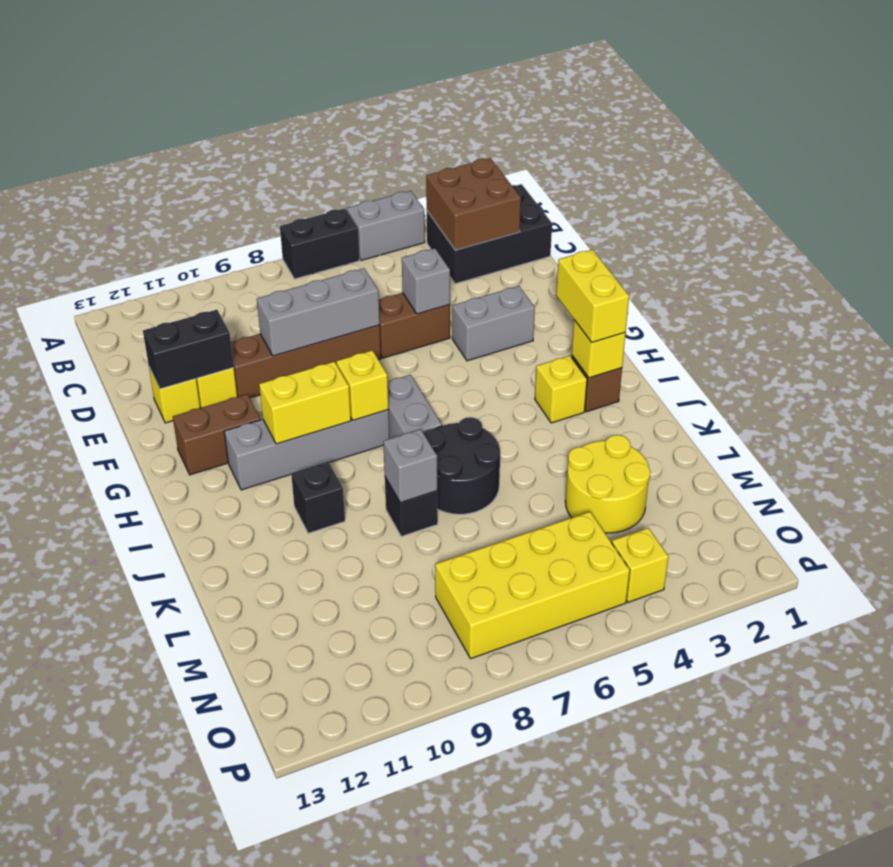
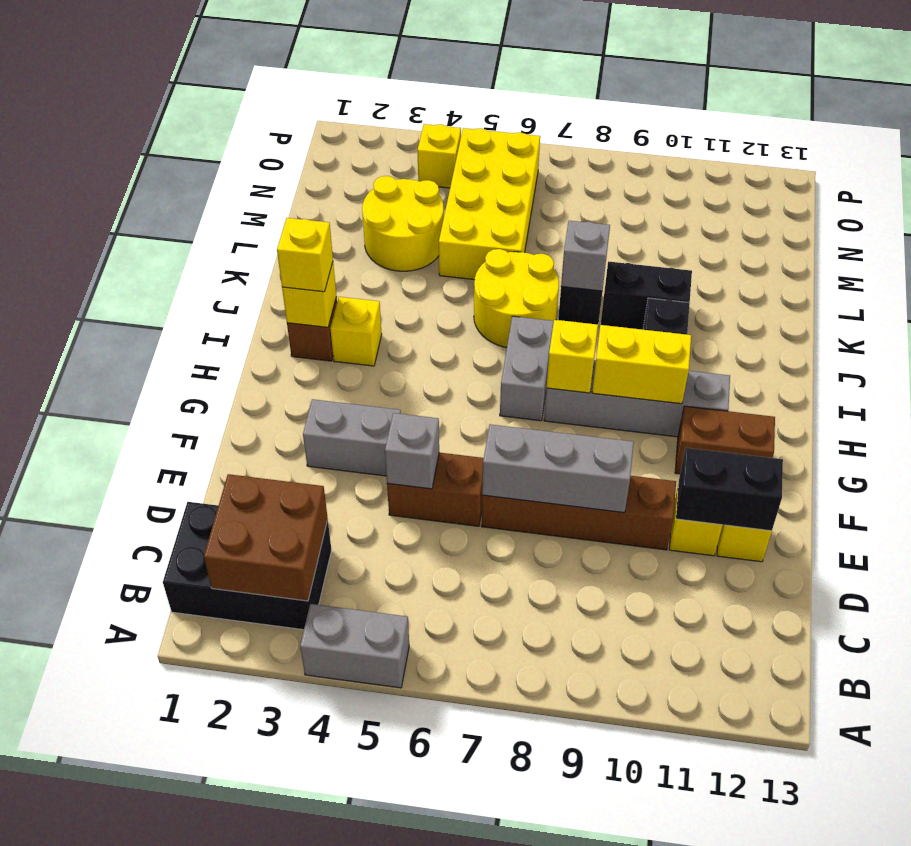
black brick A6:A7 level 1 -> black brick K9:K10 level 1
yellow brick H2:I2 level 3 -> yellow brick I2 level 3
black round brick J6:K7 level 1 -> yellow round brick J6:K7 level 1
yellow brick N5:O8 level 1 -> yellow brick L5:O6 level 1

